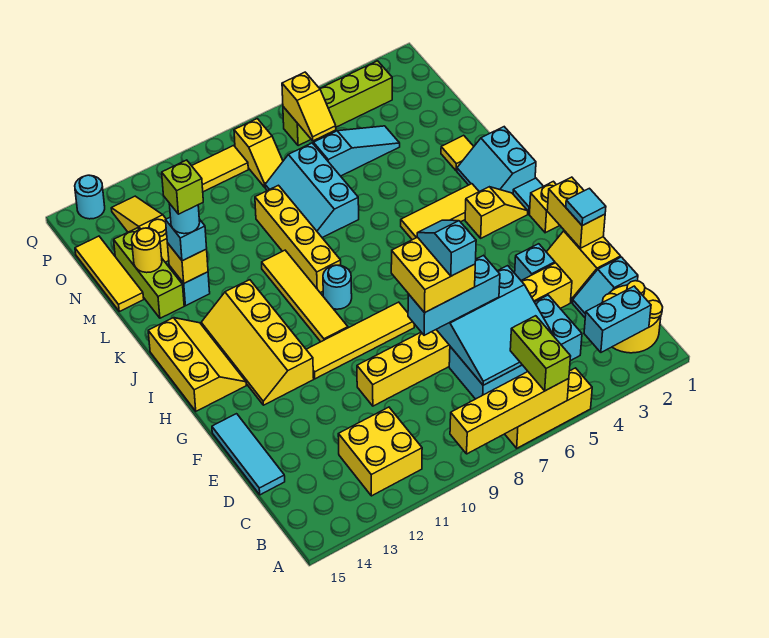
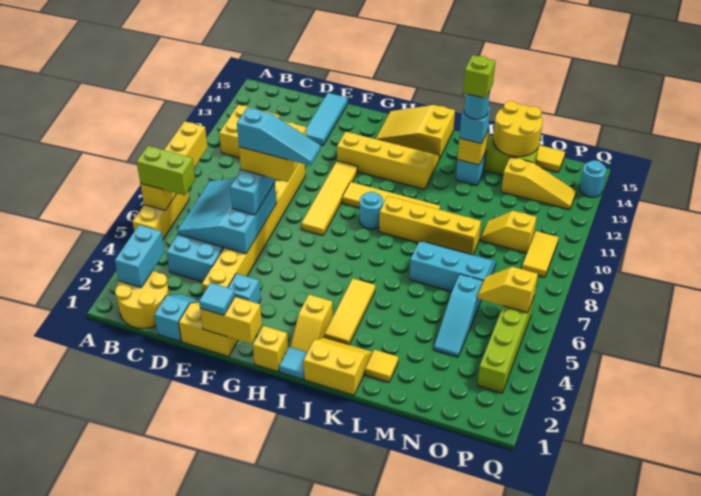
cyan tile D15:F15 level 1 -> cyan tile E13:E15 level 1
cyan slope E7:F7 level 5 top E -> cyan slope E7:G7 level 5 top E
yellow slope H14:J15 level 1 top 15 -> yellow slope H14:J15 level 1 top J
cyan slope J1:K2 level 1 top 1 -> yellow slope J1:K2 level 1 top 1
yellow round brick M14 level 2 -> yellow round brick M14:N15 level 2
yellow slope O8:P8 level 1 top P -> yellow slope N10:O10 level 1 top O

